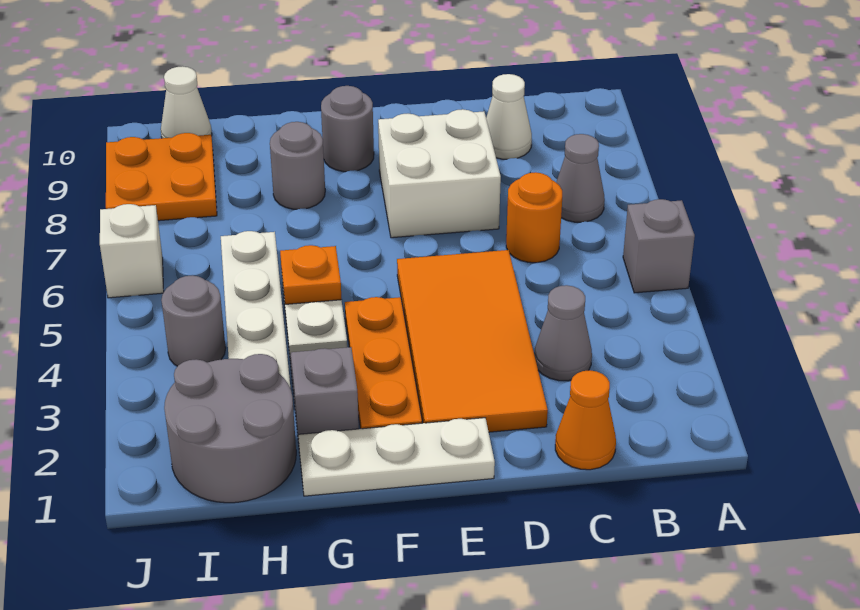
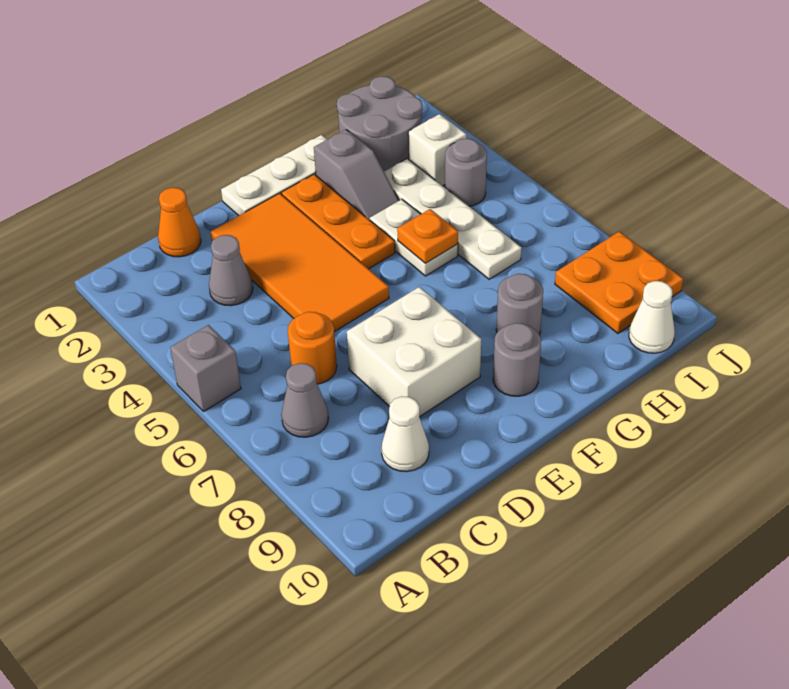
white brick J6 level 1 -> white brick I3 level 1

